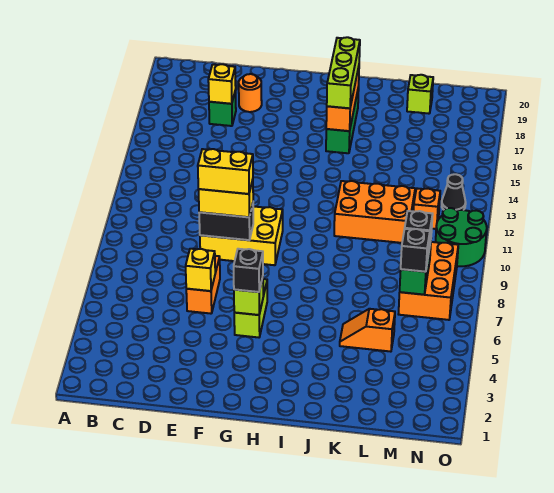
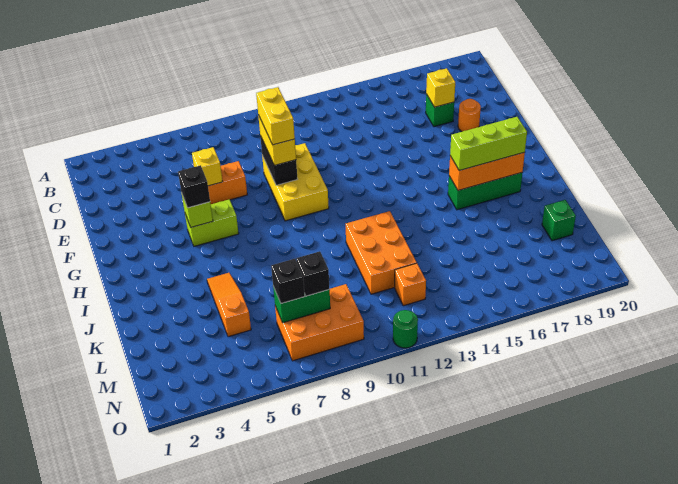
orange slope K5:L5 level 1 top L -> orange slope J5:L5 level 1 top L
lime brick L19 level 1 -> green brick L19 level 1
green round brick N10:O11 level 1 -> green round brick O11 level 1
black cone N13 level 1 -> none

